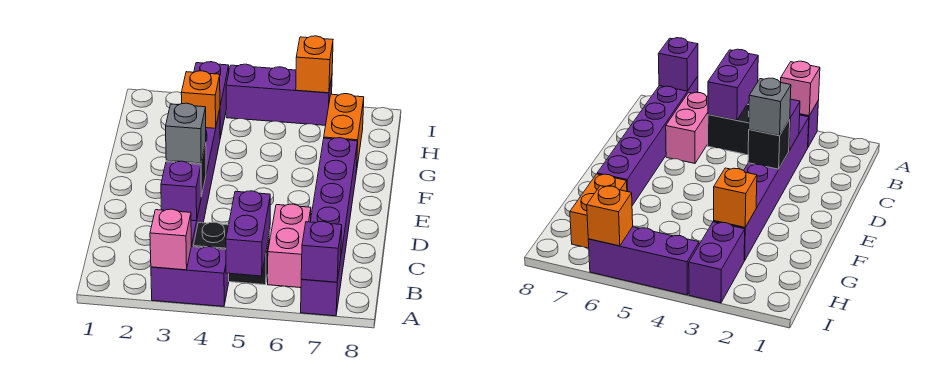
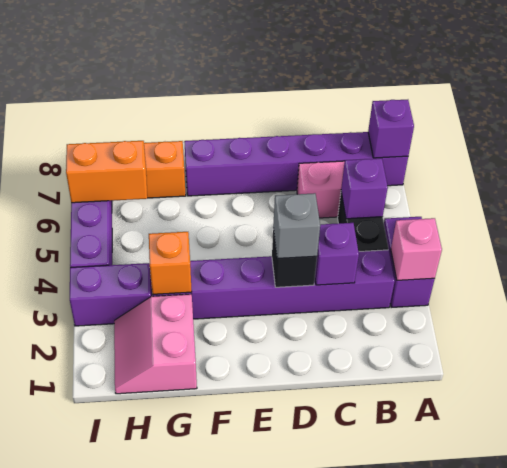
purple brick A5:B5 level 2 -> purple brick B5 level 2
none -> pink slope G1:H2 level 1 top G
orange brick I6 level 2 -> orange brick H6:I6 level 2

